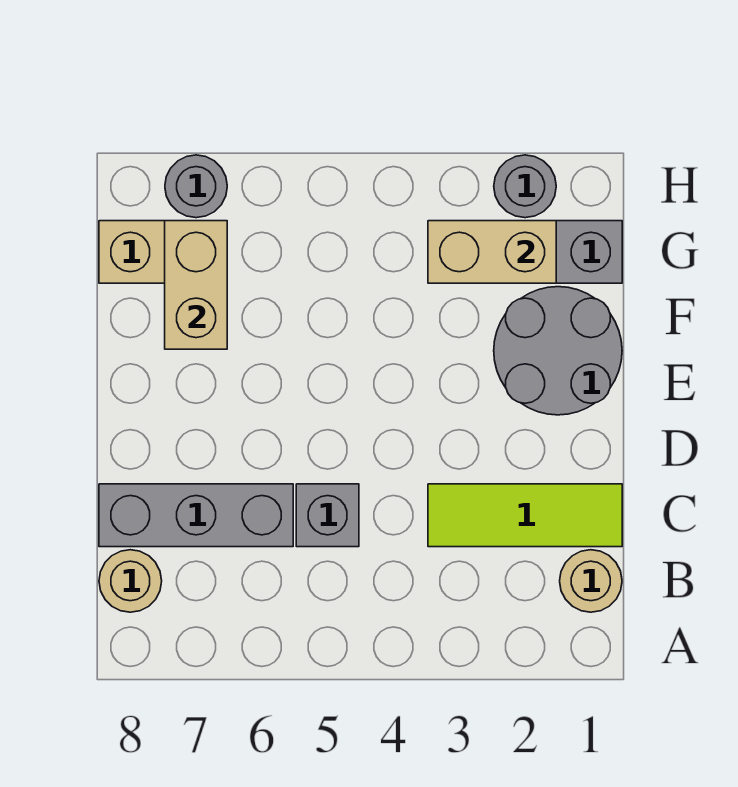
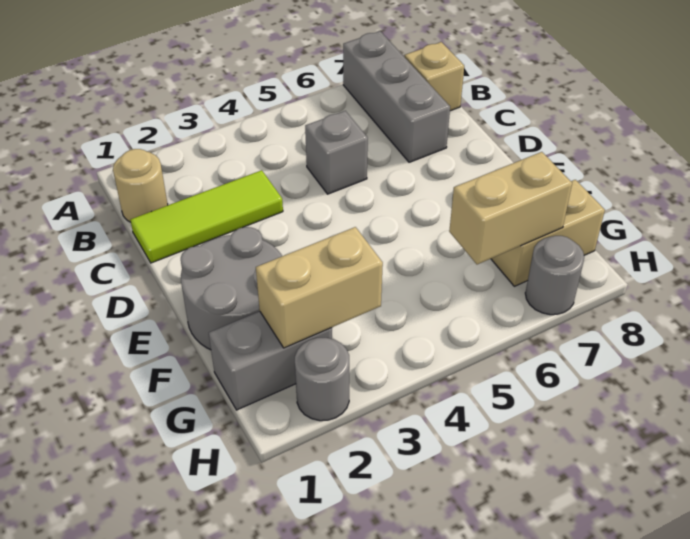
tan round brick B8 level 1 -> tan brick B8 level 1
grey brick C6:C8 level 1 -> grey brick A7:C7 level 1
tan brick F7:G7 level 2 -> tan brick G6:G7 level 2

